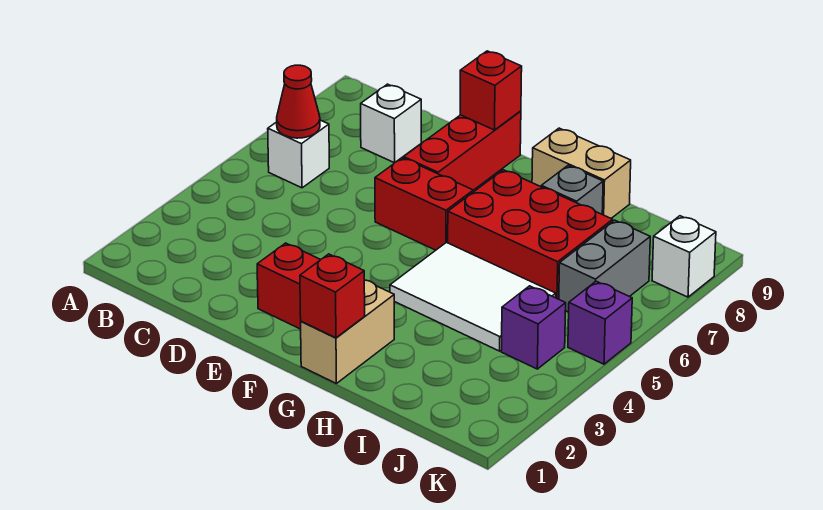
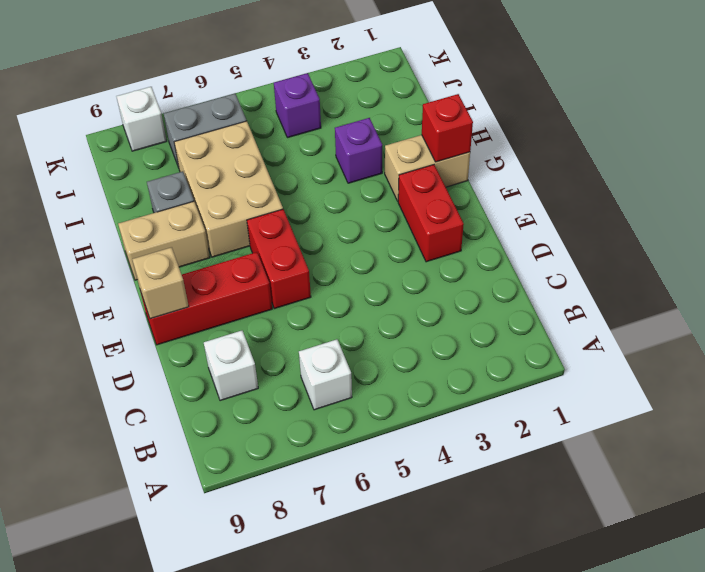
red cone B6 level 2 -> none
red brick E9 level 2 -> tan brick E9 level 2
white tile G4:I5 level 1 -> none
red brick G6:I7 level 1 -> tan brick G6:I7 level 1
tan brick G9:H9 level 1 -> tan brick G8:G9 level 1
purple brick K5 level 1 -> purple brick H3 level 1

